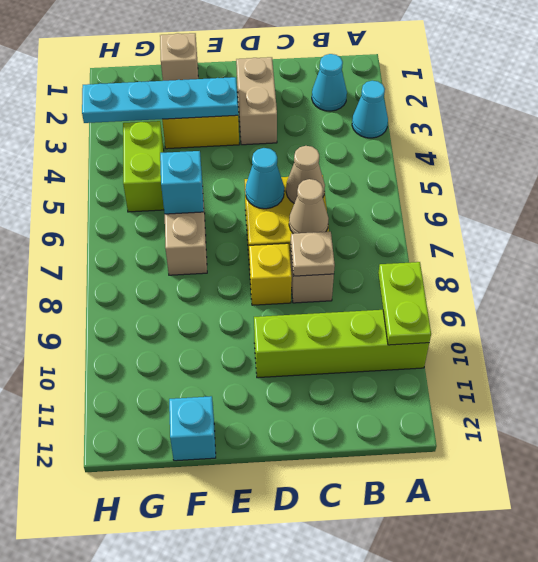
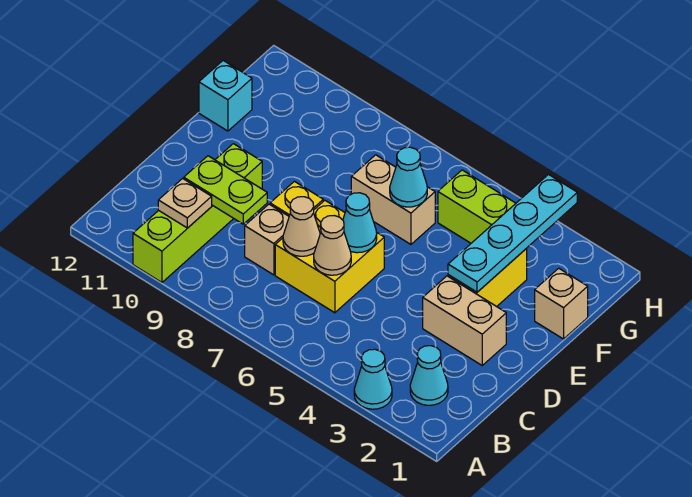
lime plate A9:A10 level 2 -> lime plate C9:C10 level 2
tan plate C8 level 2 -> tan plate B10 level 2
cyan brick F6 level 2 -> cyan cone F6 level 2

